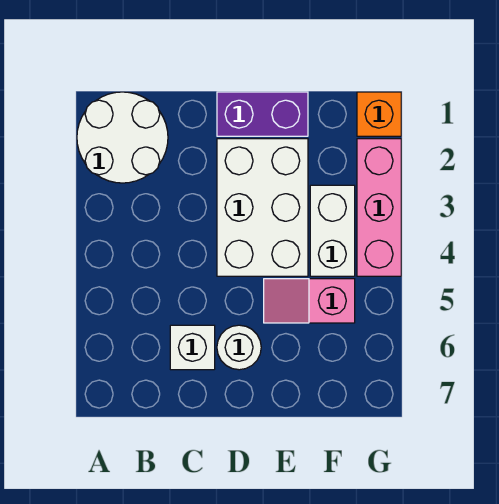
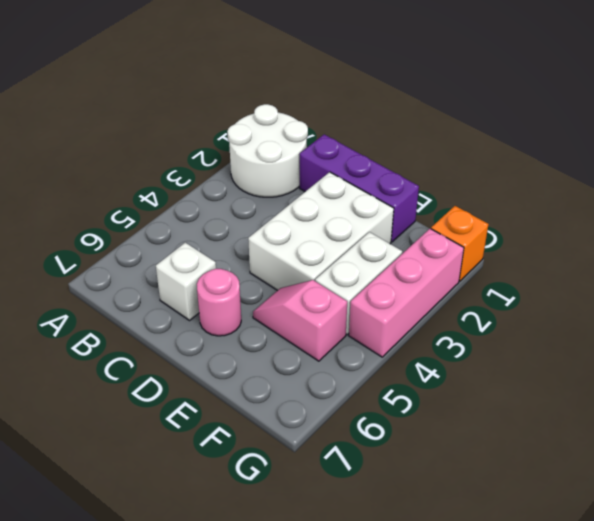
purple brick D1:E1 level 1 -> purple brick C1:E1 level 1
white round brick D6 level 1 -> pink round brick D6 level 1

